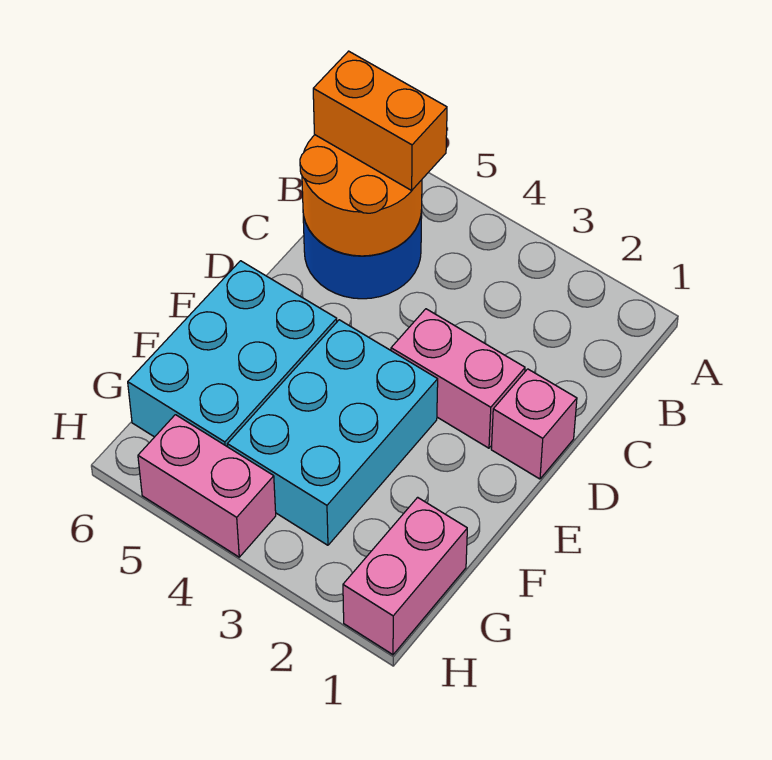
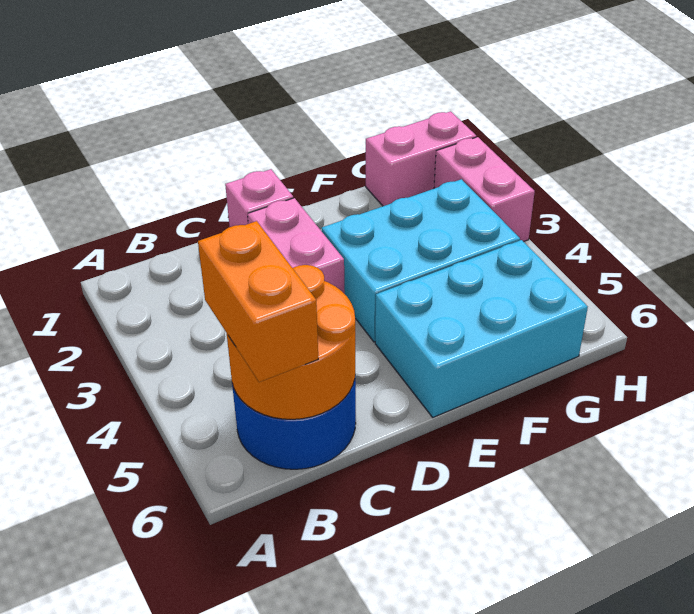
pink brick H4:H5 level 1 -> pink brick H2:H3 level 1

